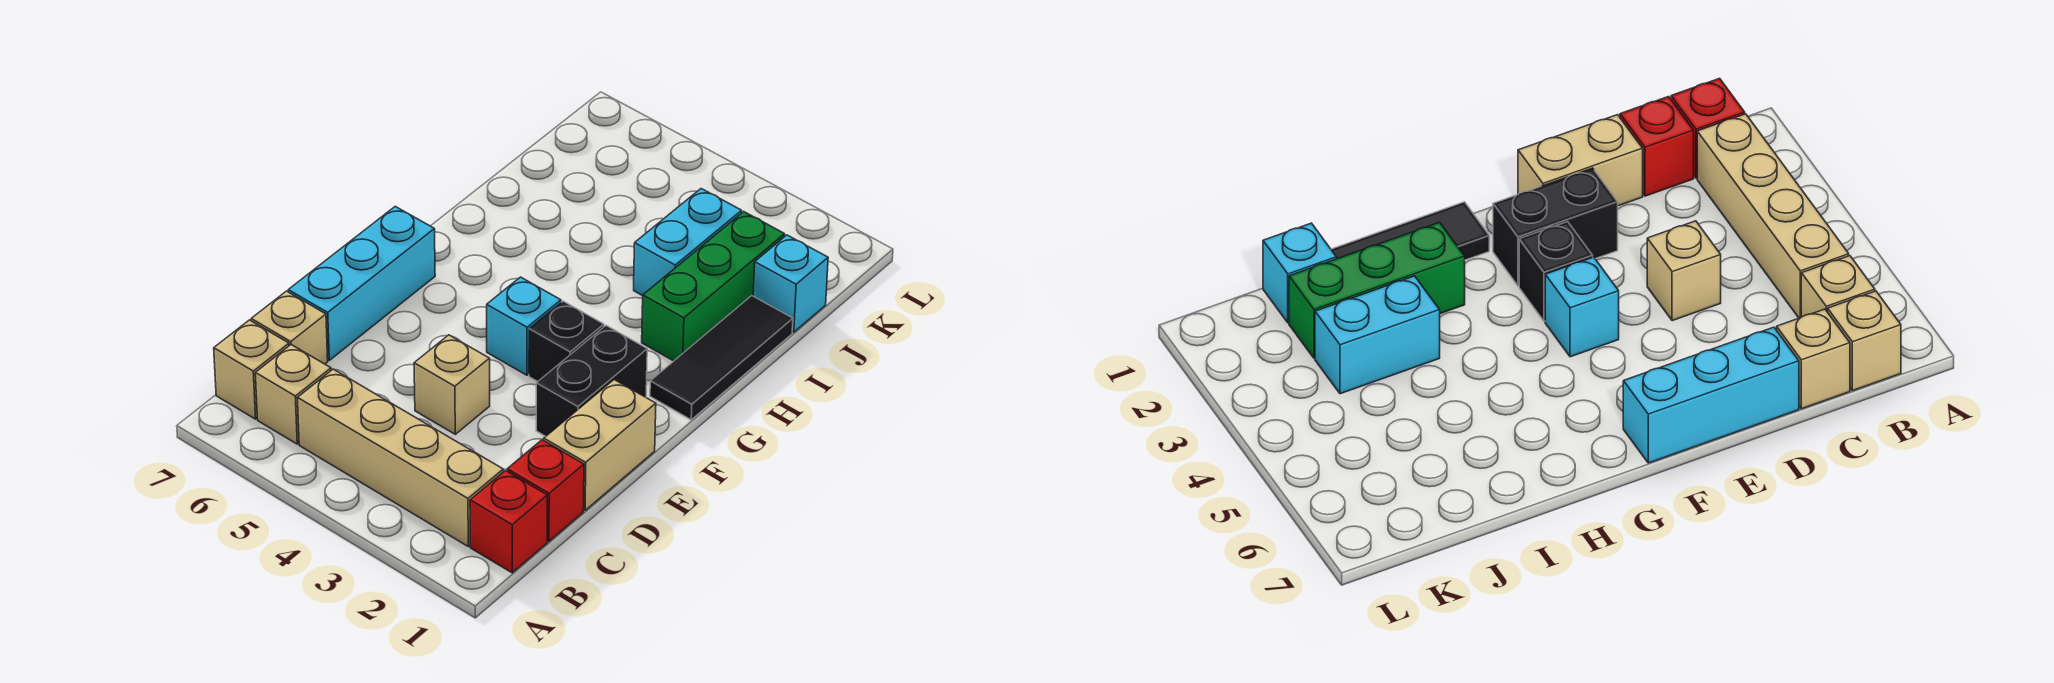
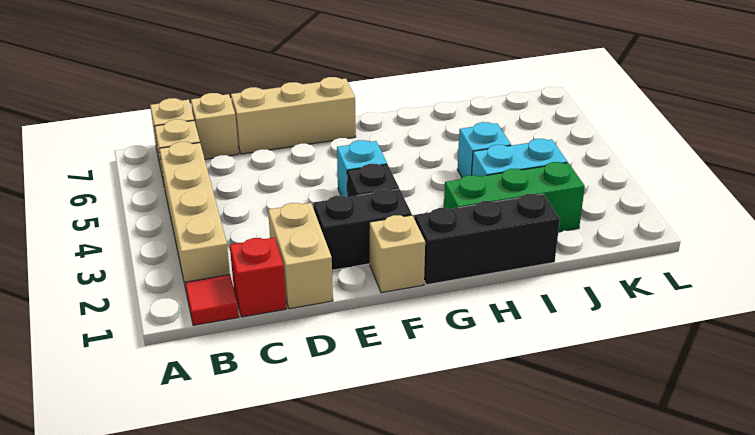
red brick B1 level 1 -> red tile B1 level 1
tan brick D1:E1 level 1 -> tan brick D1:D2 level 1
tan brick D4 level 1 -> tan brick F1 level 1
cyan brick D7:F7 level 1 -> tan brick D7:F7 level 1
black tile G1:I1 level 1 -> black brick G1:I1 level 1
cyan brick J1 level 1 -> cyan brick I4 level 1

